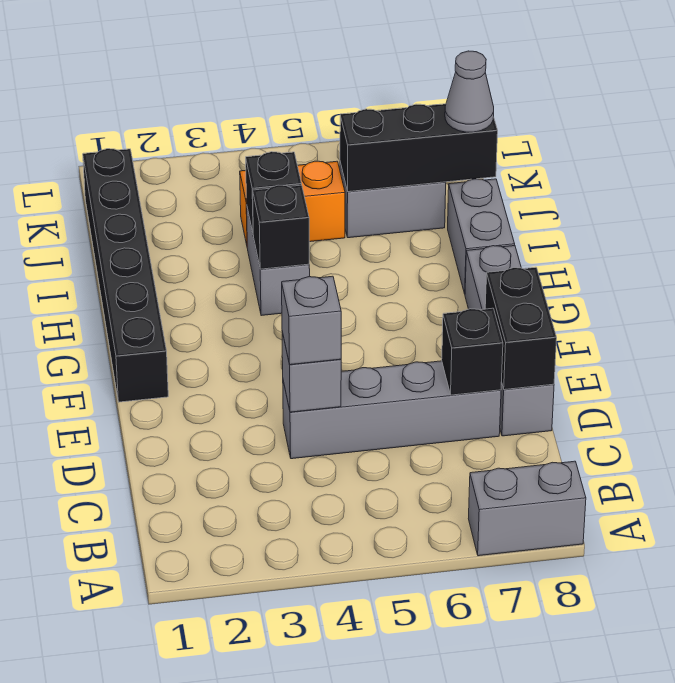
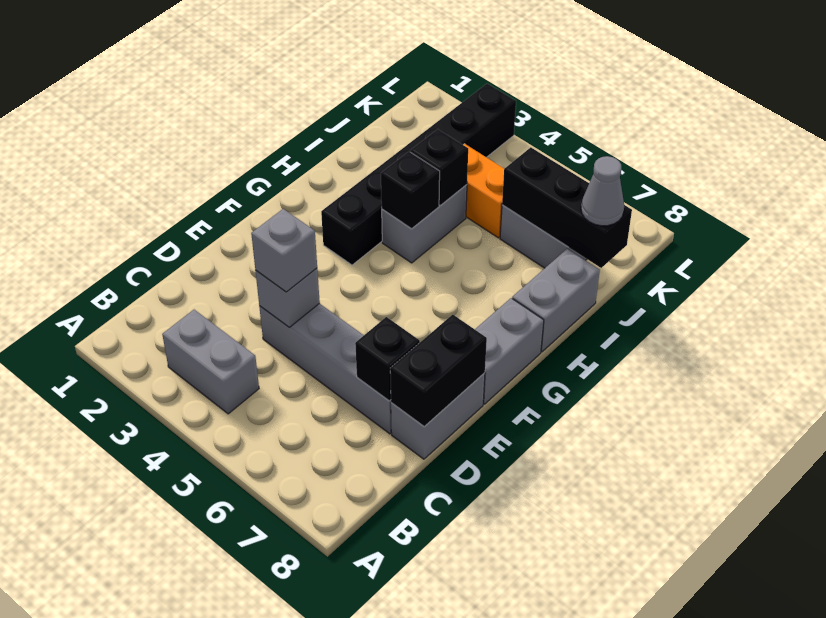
grey brick A7:A8 level 1 -> grey brick B3:B4 level 1
black brick F1:K1 level 1 -> black brick G3:L3 level 1

